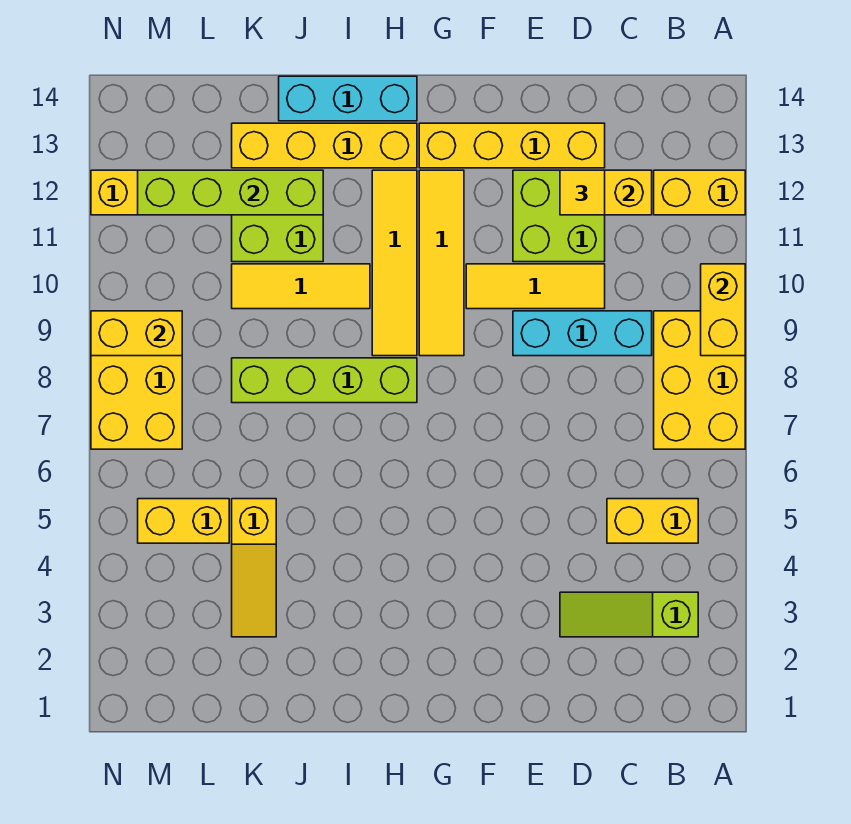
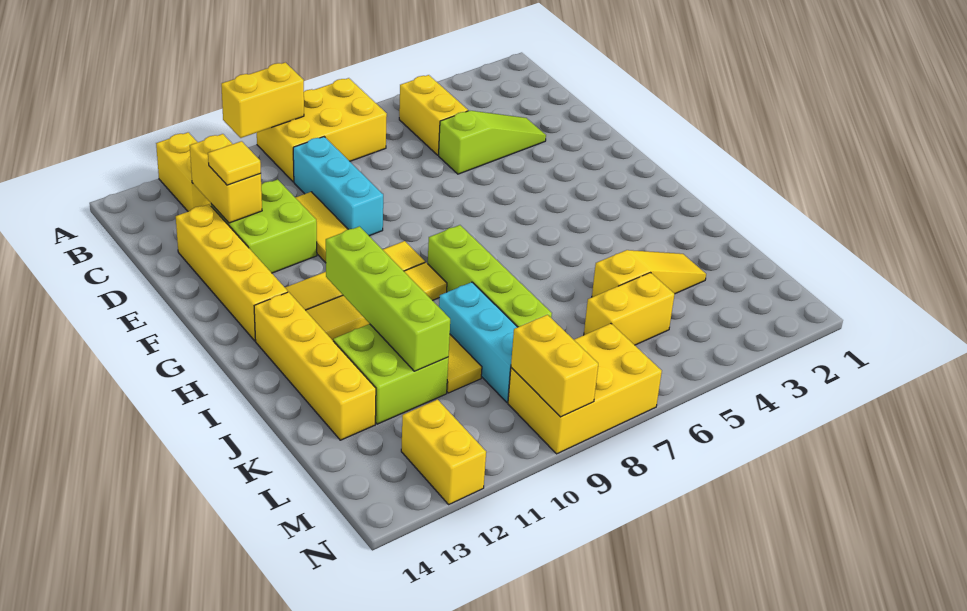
lime slope B3:D3 level 1 top B -> lime slope D3:D5 level 1 top 5
cyan brick H14:J14 level 1 -> cyan brick J9:L9 level 1
lime brick J12:M12 level 2 -> lime brick H11:K11 level 2
yellow brick L5:M5 level 1 -> yellow brick L5:L6 level 1

